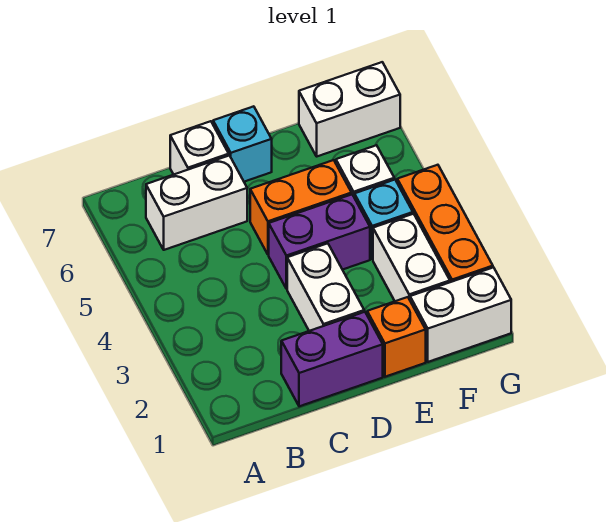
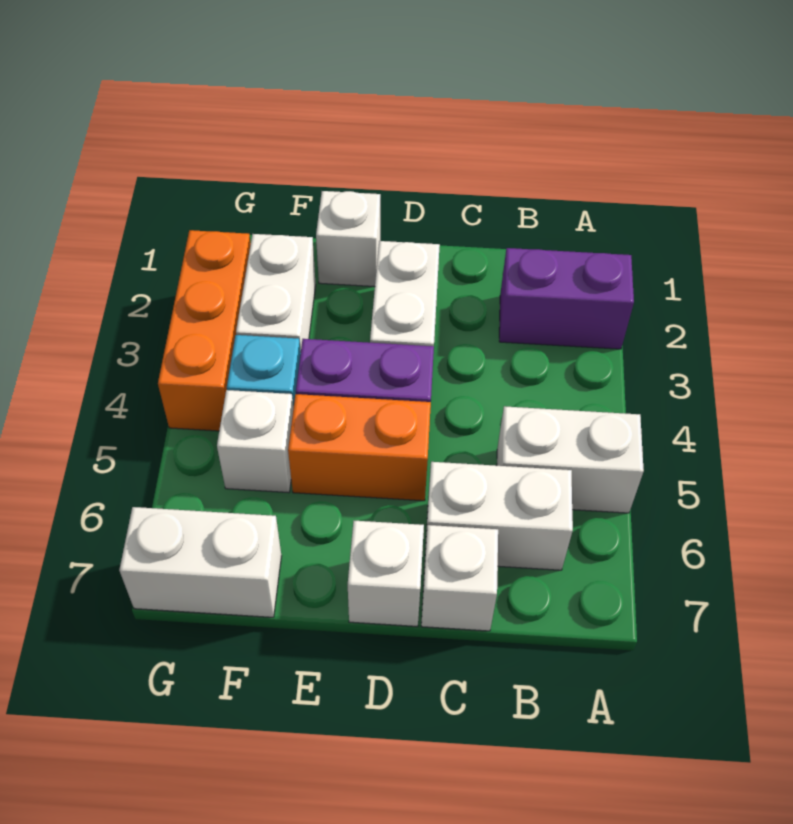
purple brick C1:D1 level 1 -> purple brick A2:B2 level 1
cyan brick D7 level 1 -> white brick D7 level 1
orange brick E1 level 1 -> white brick E1 level 1
white brick F1:G1 level 1 -> white brick A5:B5 level 1

